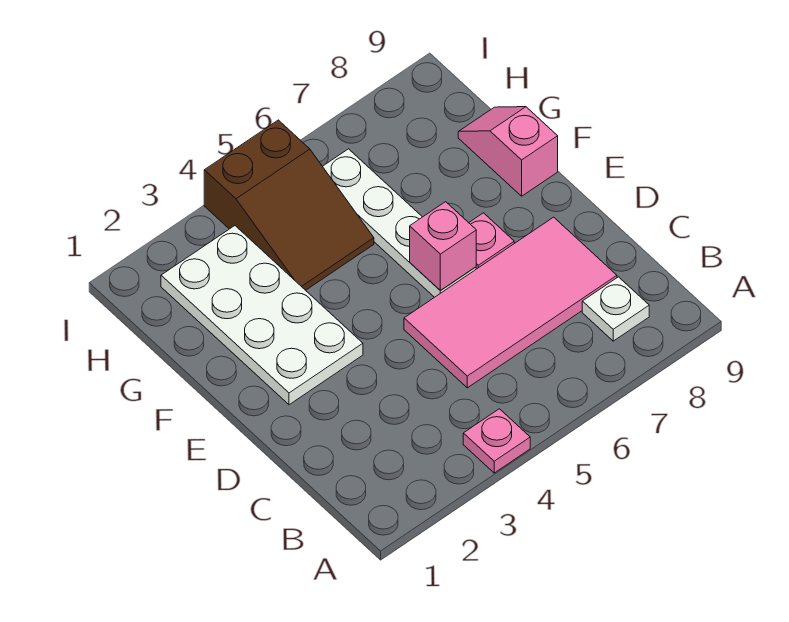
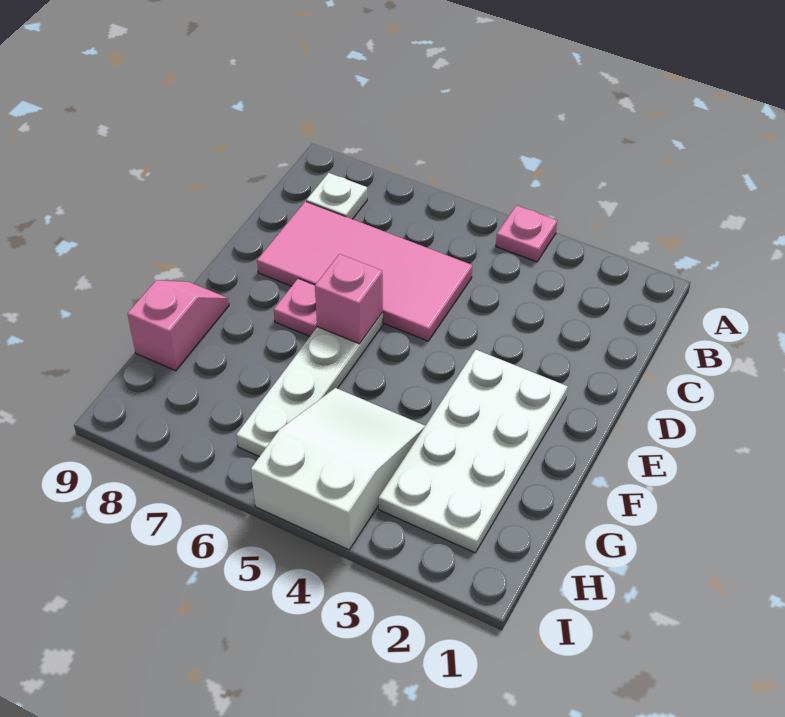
pink slope F9:G9 level 1 top F -> pink slope F9:G9 level 1 top G
brown slope G4:I5 level 1 top I -> white slope G4:I5 level 1 top I

